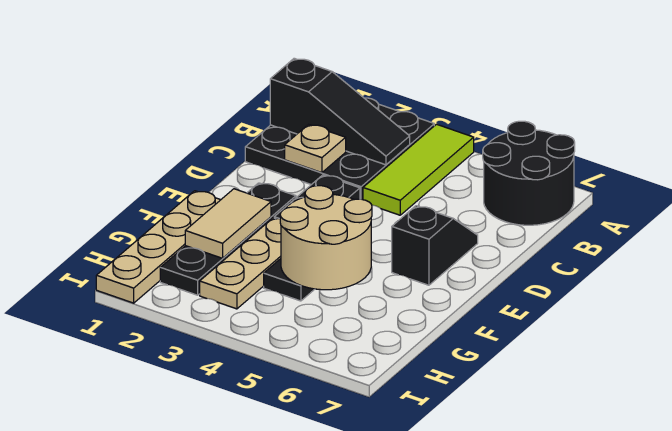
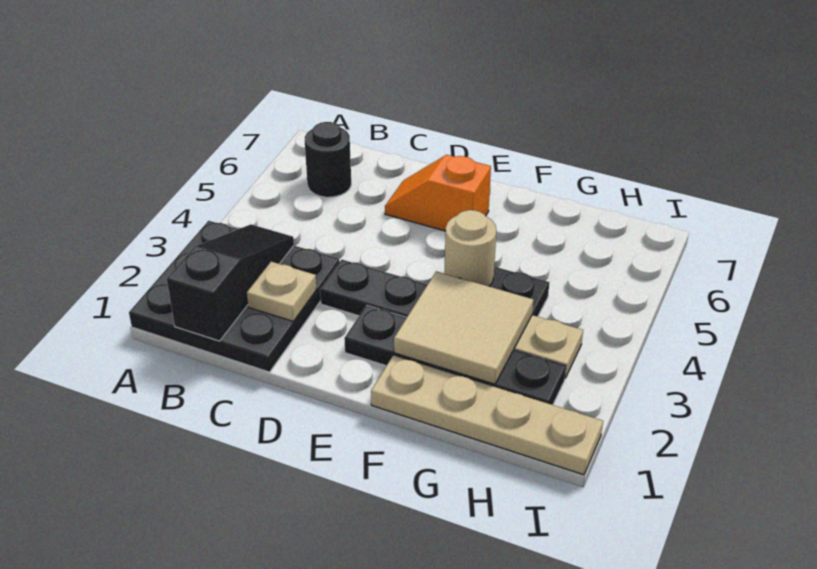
lime tile A4:C4 level 1 -> none
black round brick A6:B7 level 1 -> black round brick B6 level 1
black slope D6:E6 level 1 top E -> orange slope D6:E6 level 1 top E
tan tile F2:G2 level 2 -> tan tile F2:G3 level 2
tan round brick F4:G5 level 2 -> tan round brick F4 level 2

